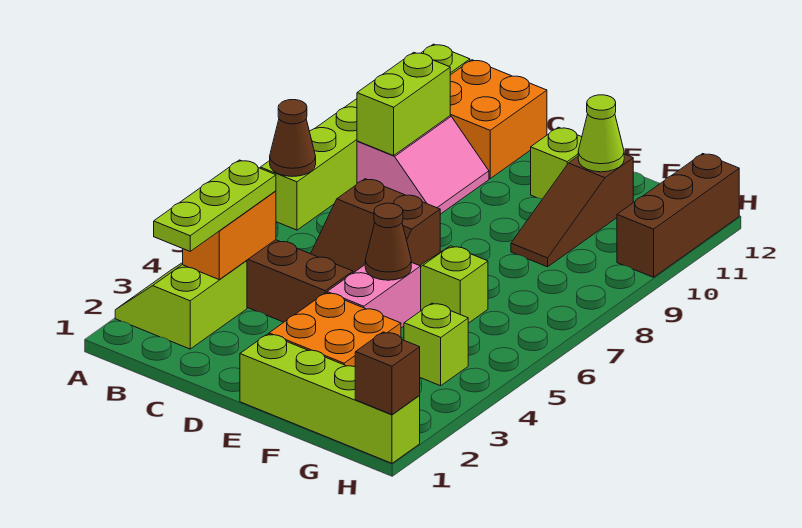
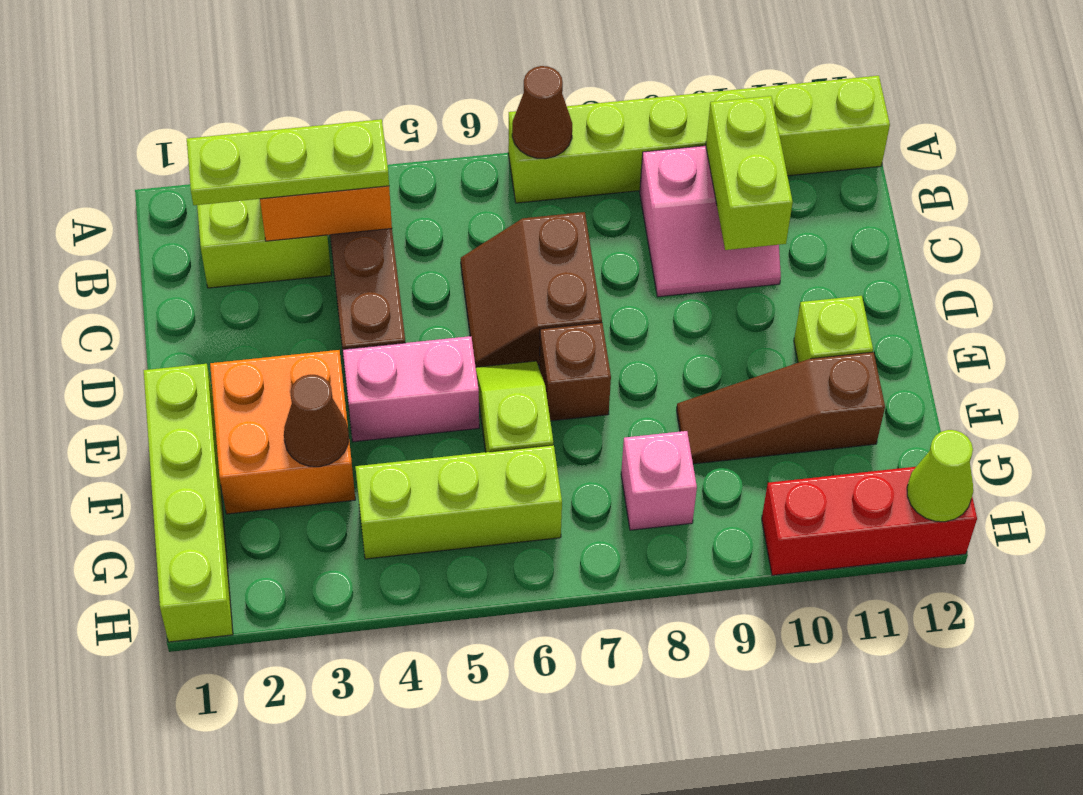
lime brick B9:B10 level 2 -> lime brick B10:C10 level 2
orange brick B11:C12 level 1 -> none
brown cone E5 level 2 -> brown cone F3 level 2
lime cone F11 level 2 -> lime cone H12 level 2
lime brick G4 level 1 -> lime brick G4:G6 level 1
none -> pink brick G8 level 1
brown brick H1 level 2 -> brown brick E7 level 1
brown brick H10:H12 level 1 -> red brick H10:H12 level 1

